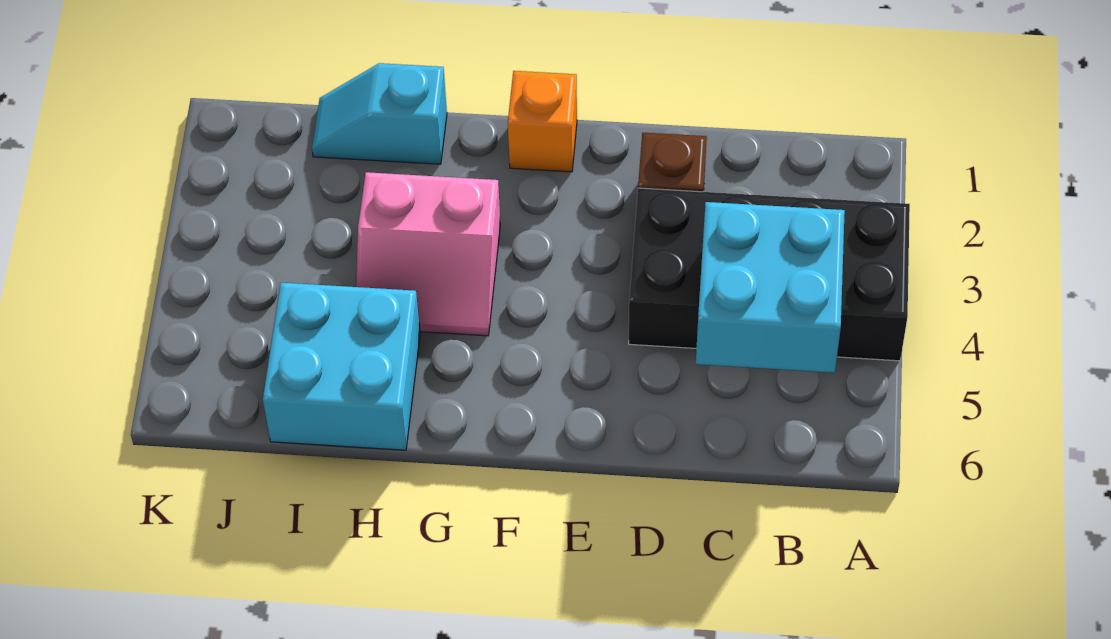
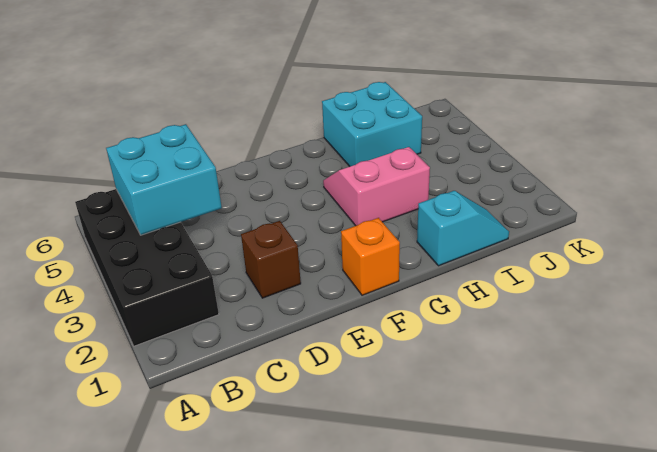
black brick A3:D4 level 1 -> black brick A2:B5 level 1

